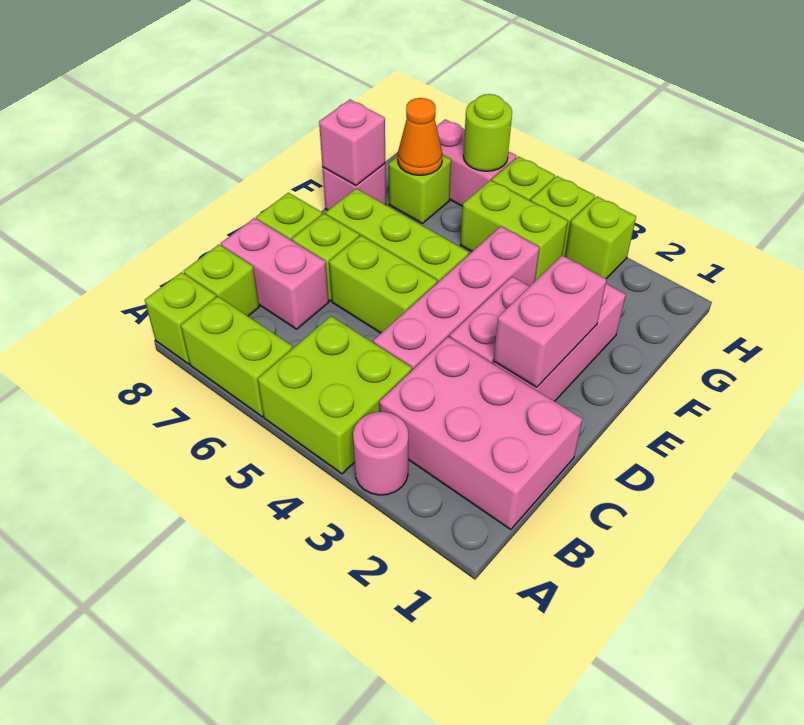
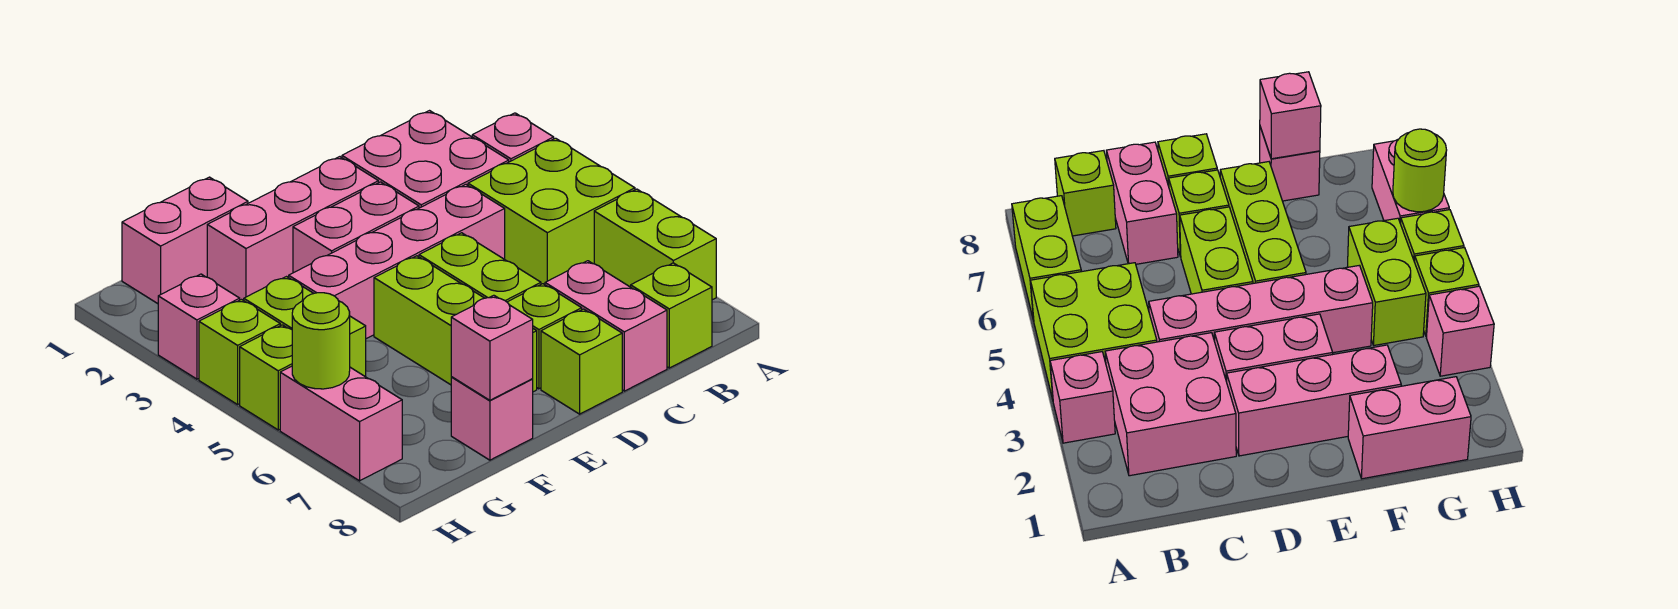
pink round brick A3 level 1 -> pink brick A3 level 1
lime brick A8 level 1 -> none
pink brick B1:C3 level 1 -> pink brick B2:C3 level 1
pink brick D2:E2 level 2 -> pink brick F1:G1 level 1
lime brick G7 level 1 -> none
orange cone G7 level 2 -> none
lime brick H3 level 1 -> pink brick H3 level 1

